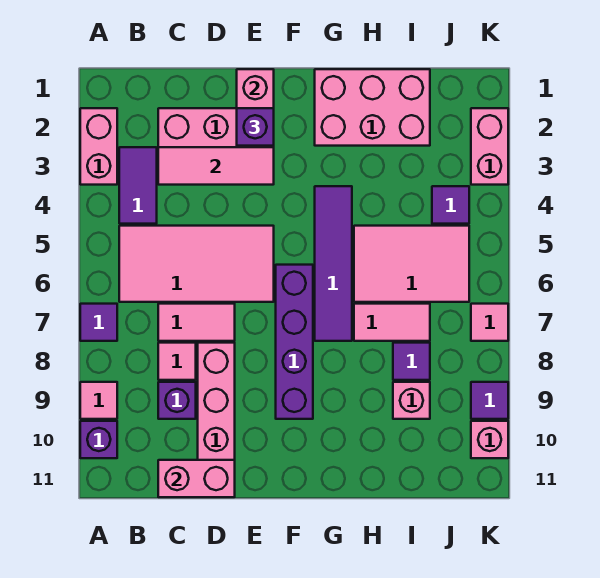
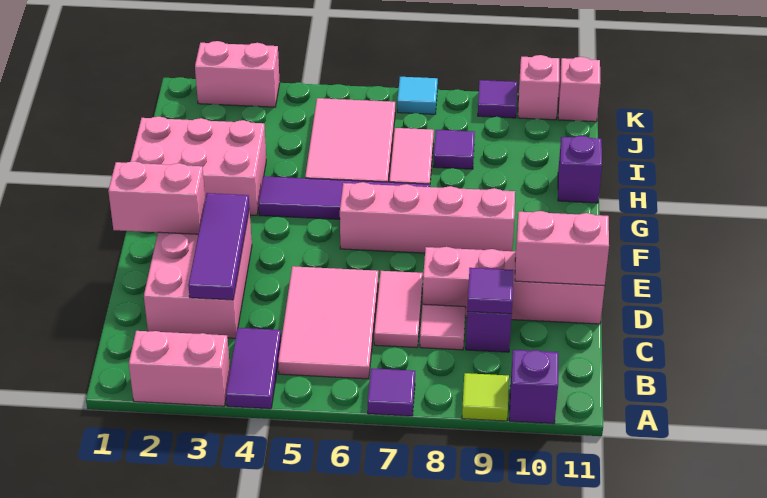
pink tile A9 level 1 -> lime tile A9 level 1
purple tile B3:B4 level 1 -> purple tile A4:B4 level 1
pink tile B5:E6 level 1 -> pink tile B5:D6 level 1
pink tile C3:E3 level 2 -> purple tile C3:E3 level 2
pink brick C11:D11 level 2 -> pink brick D10:D11 level 2
purple brick E2 level 3 -> purple brick H11 level 1
purple brick F6:F9 level 1 -> pink brick F6:F9 level 1
pink brick G1:I2 level 1 -> pink brick G1:H3 level 1
pink brick I9 level 1 -> pink brick K11 level 1
purple tile J4 level 1 -> purple tile C9 level 2
pink tile K7 level 1 -> cyan tile K7 level 1

